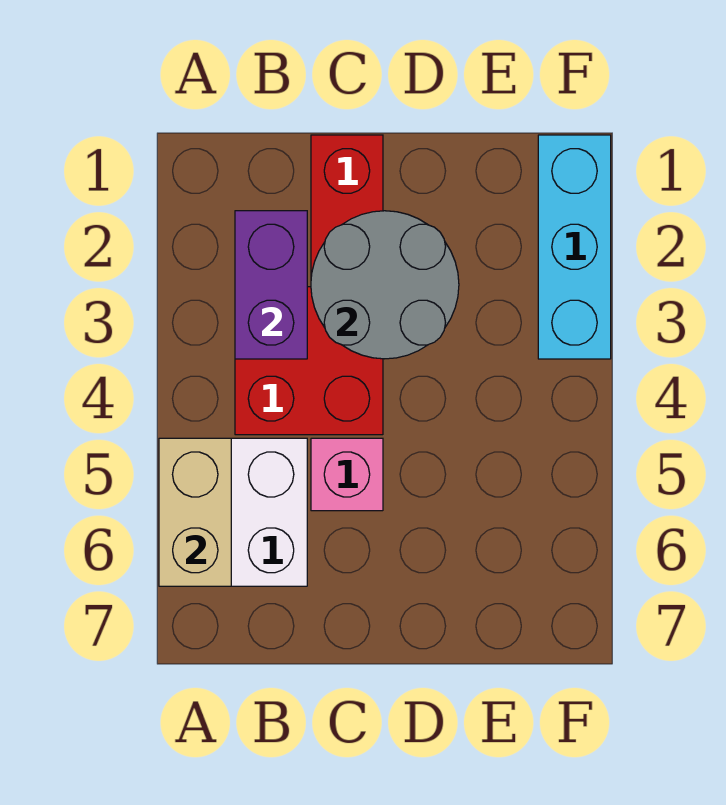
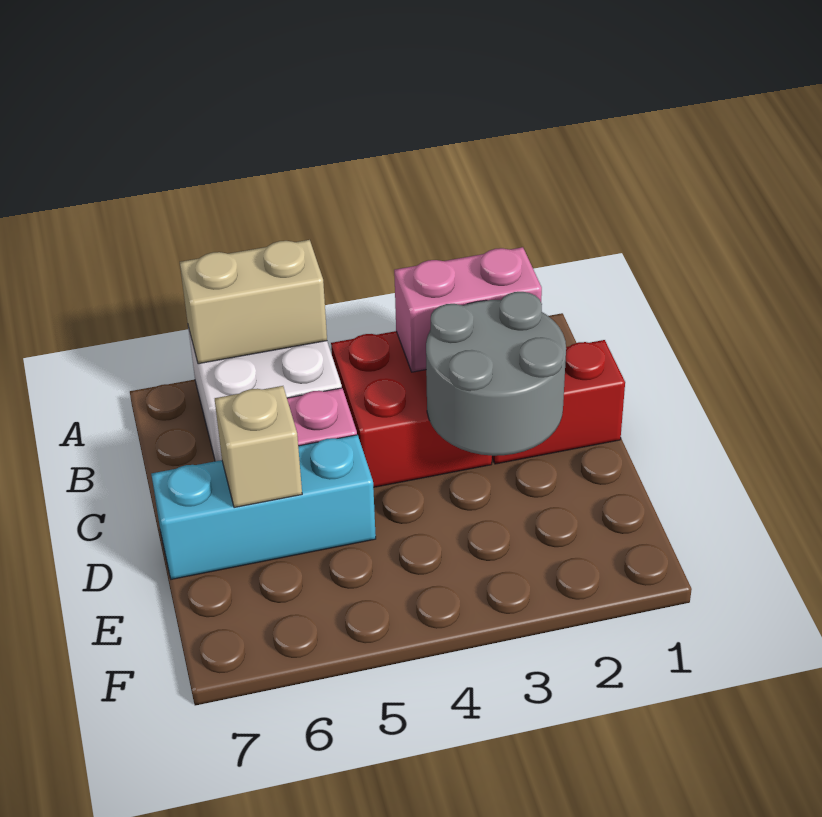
purple brick B2:B3 level 2 -> pink brick B2:B3 level 2
none -> tan brick D6 level 2
cyan brick F1:F3 level 1 -> cyan brick D5:D7 level 1

